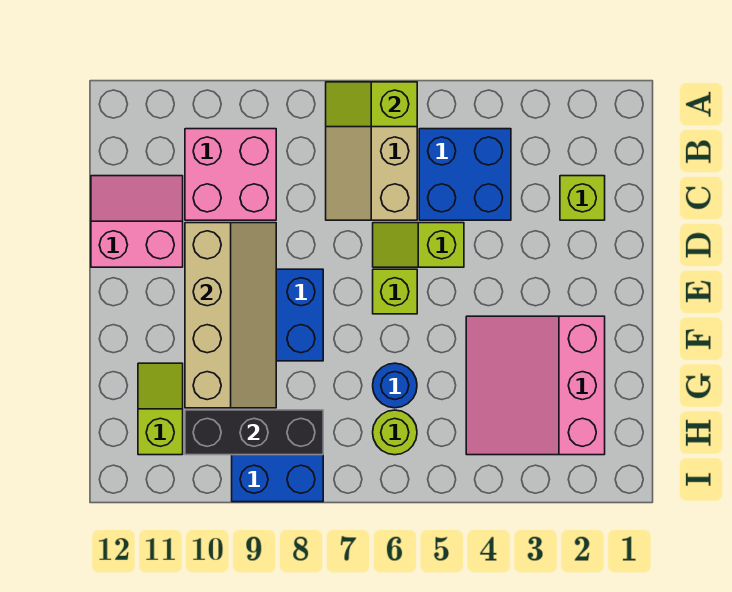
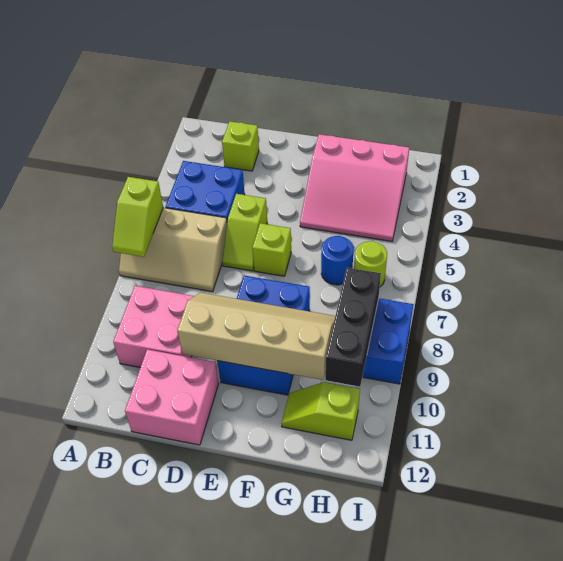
pink slope C11:D12 level 1 top D -> pink brick C11:D12 level 1

